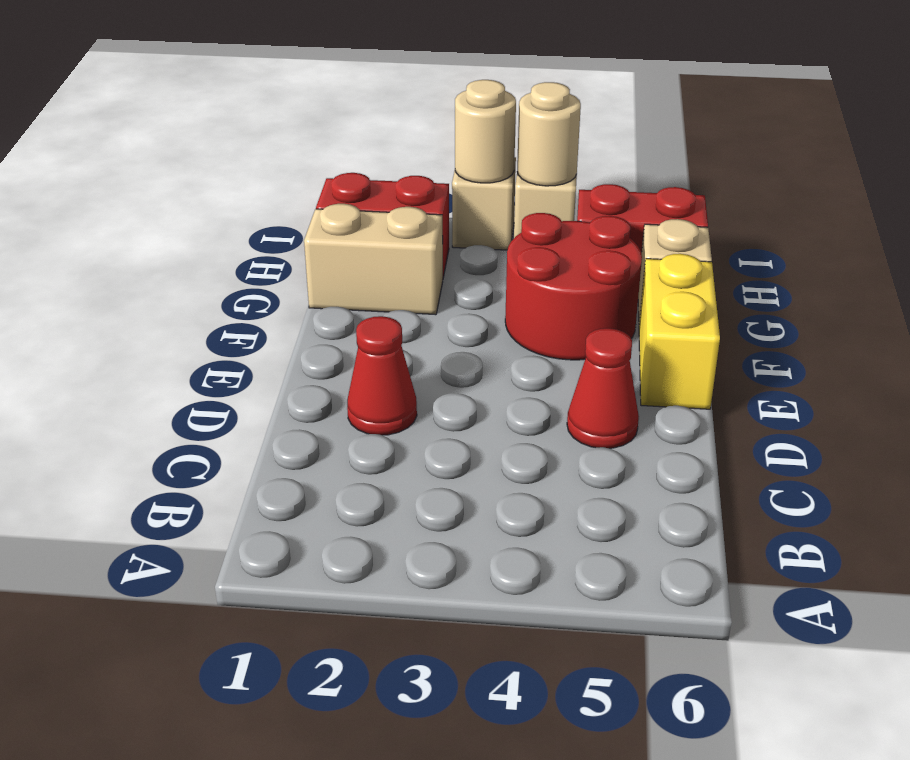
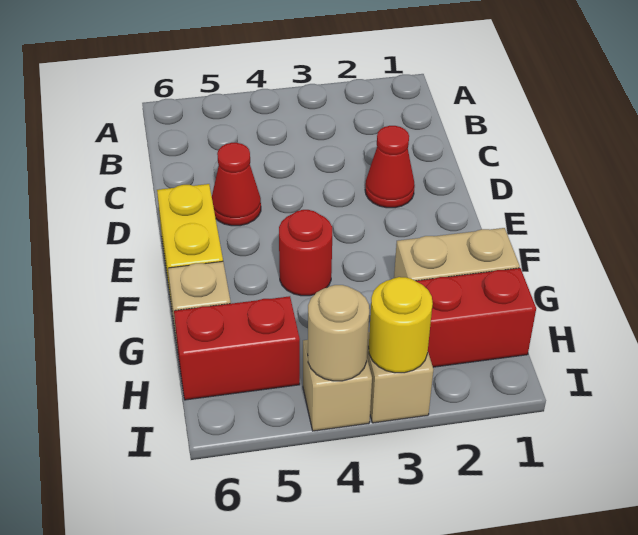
red round brick F4:G5 level 1 -> red round brick F4 level 1
tan round brick I3 level 2 -> yellow round brick I3 level 2

